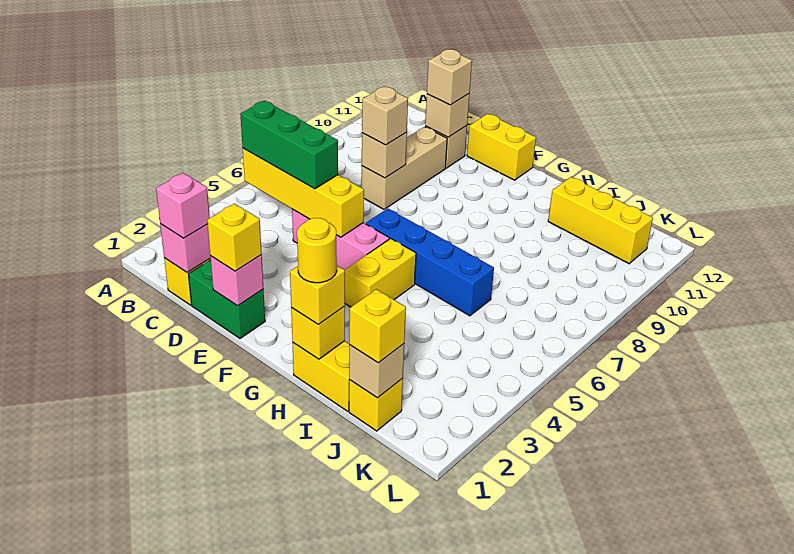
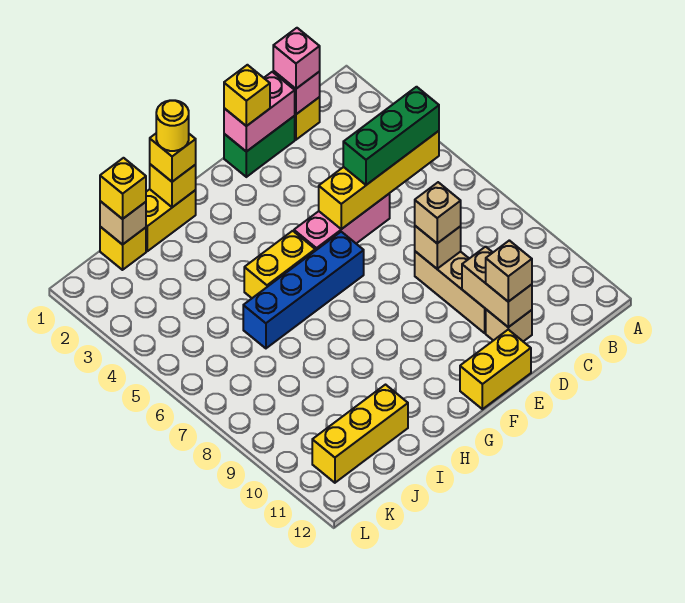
tan brick D11 level 2 -> tan brick D10:D11 level 2
pink brick E1 level 2 -> pink brick D1:E1 level 2
yellow brick G4:G5 level 1 -> yellow brick G5:H5 level 1

